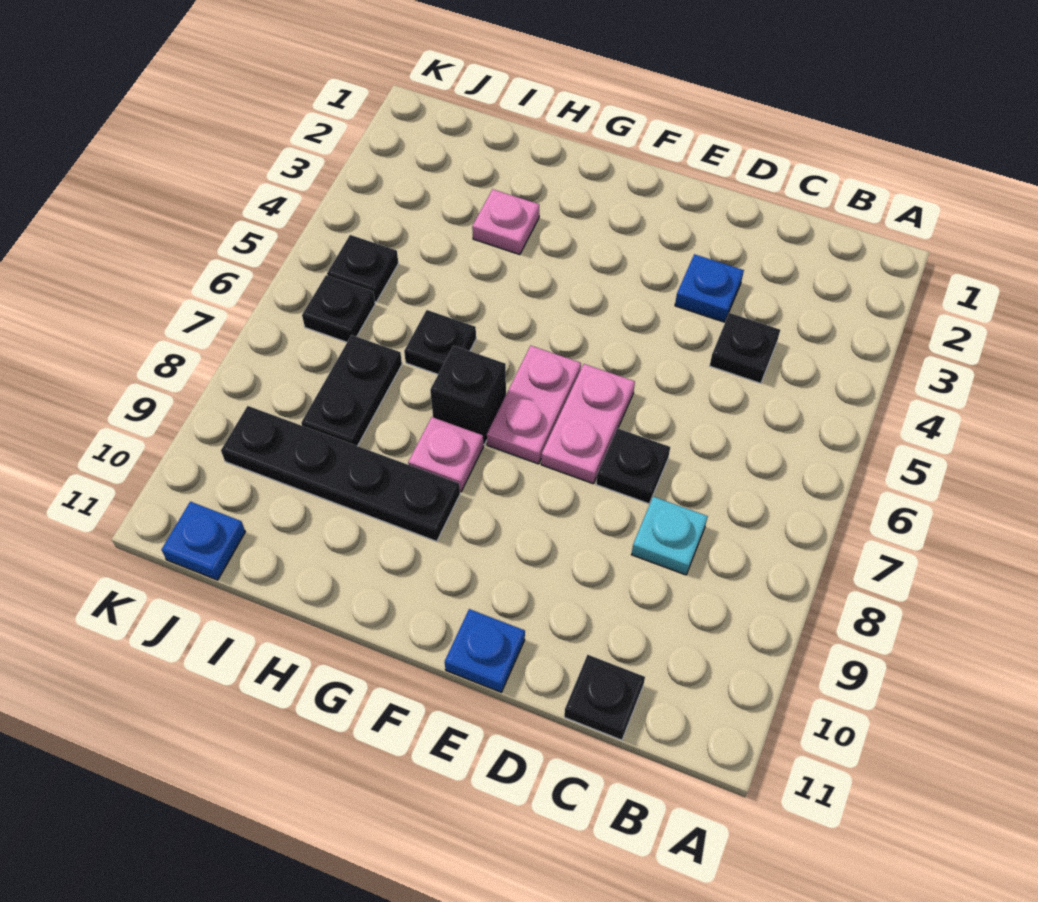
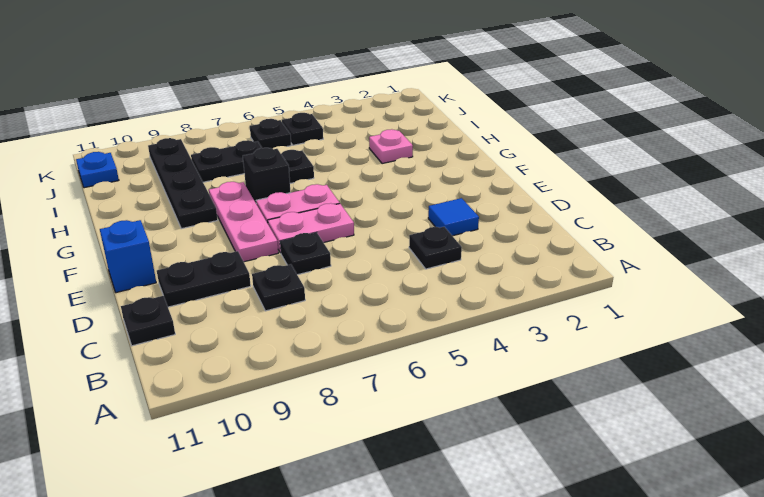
cyan plate C8 level 1 -> black plate C8 level 1
blue plate D3 level 1 -> blue tile D3 level 1
none -> black plate D9:D10 level 1
blue plate E11 level 1 -> blue brick E11 level 1
pink plate G8 level 1 -> pink plate E8:G8 level 1

